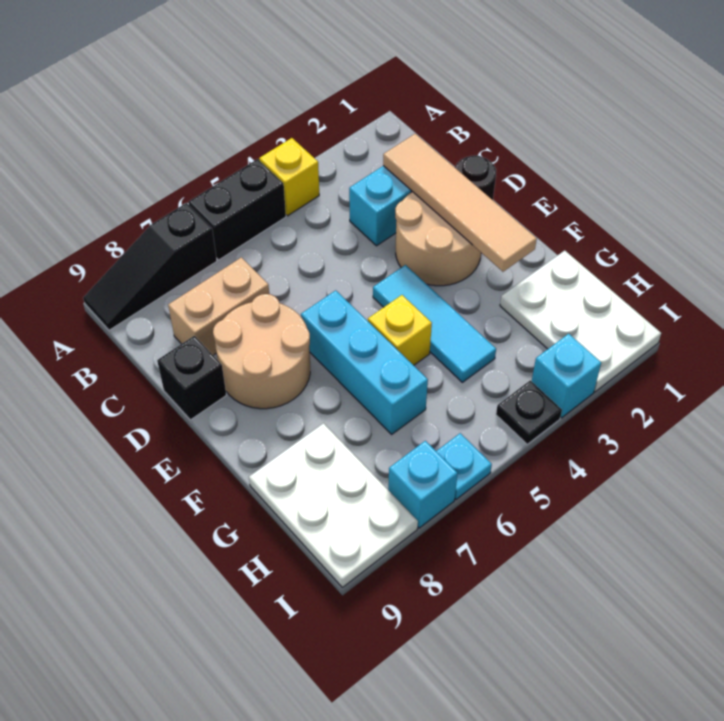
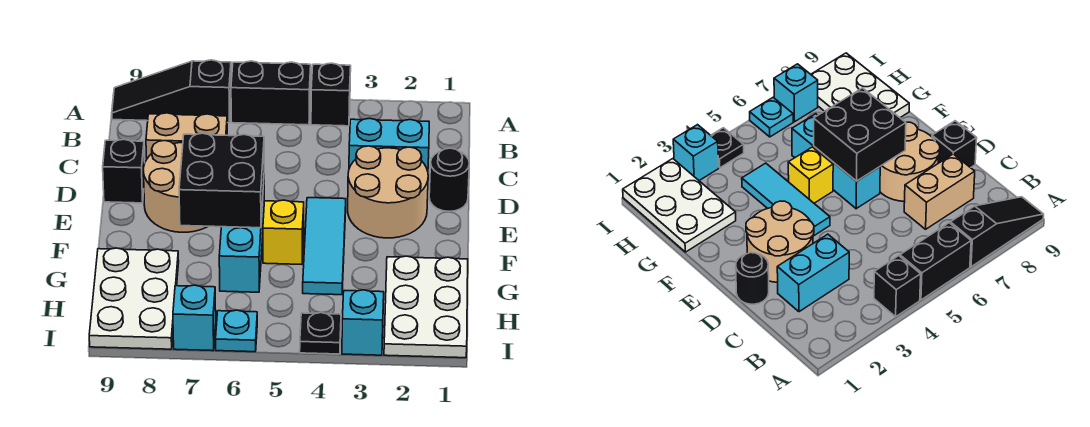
yellow brick A4 level 1 -> black brick A4 level 1
tan tile C2:F2 level 2 -> none
none -> black brick E6:F7 level 2

